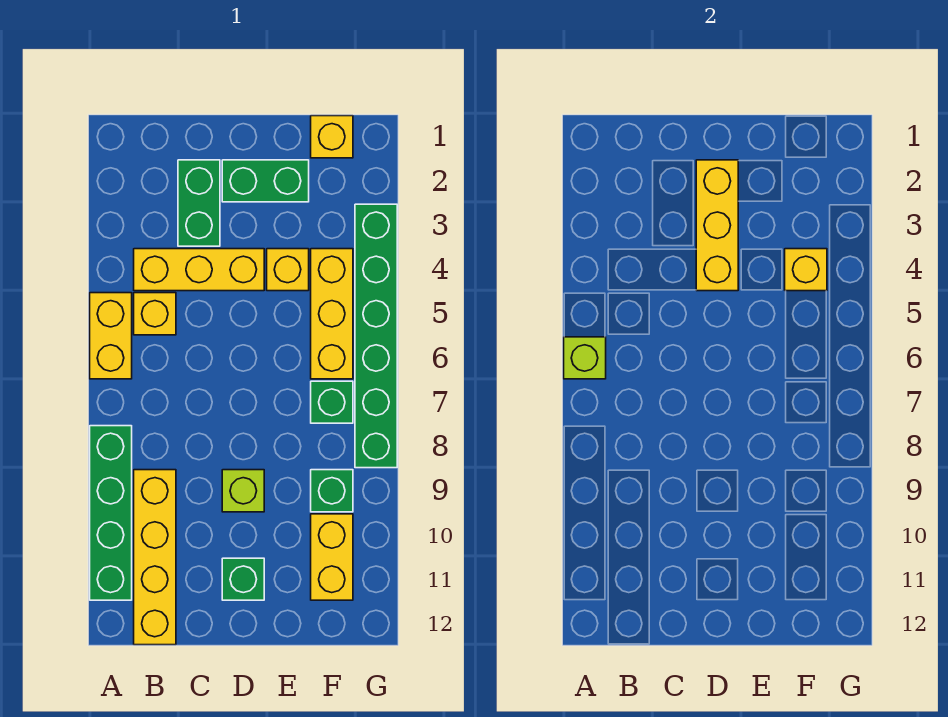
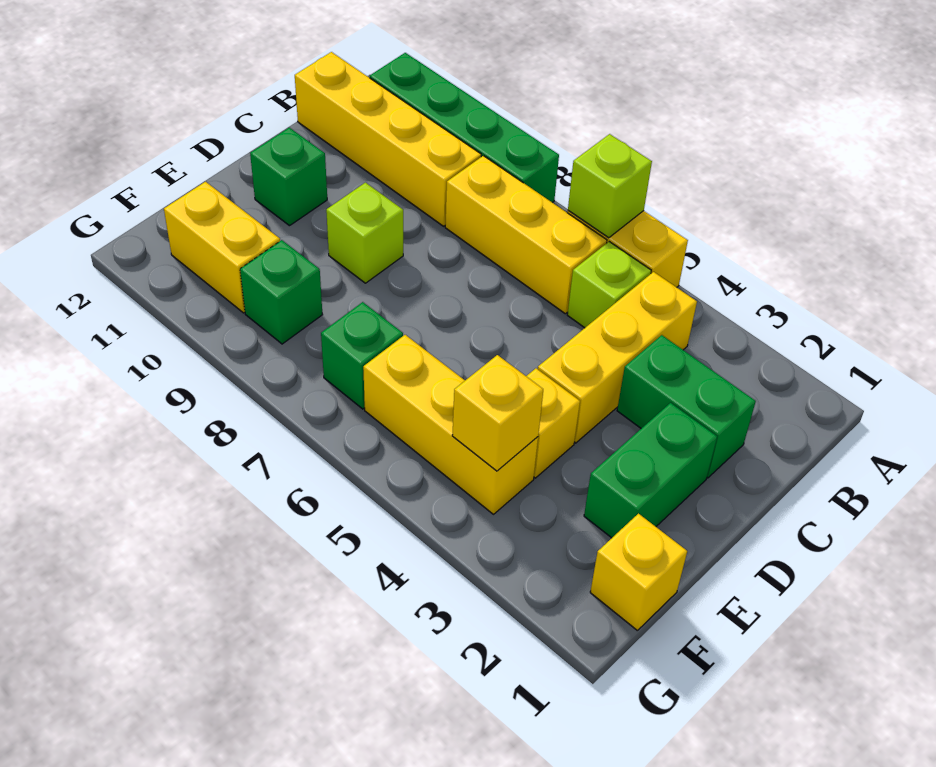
yellow brick B5 level 1 -> lime brick B5 level 1
yellow brick D2:D4 level 2 -> yellow brick B6:B8 level 1
green brick G3:G8 level 1 -> none

